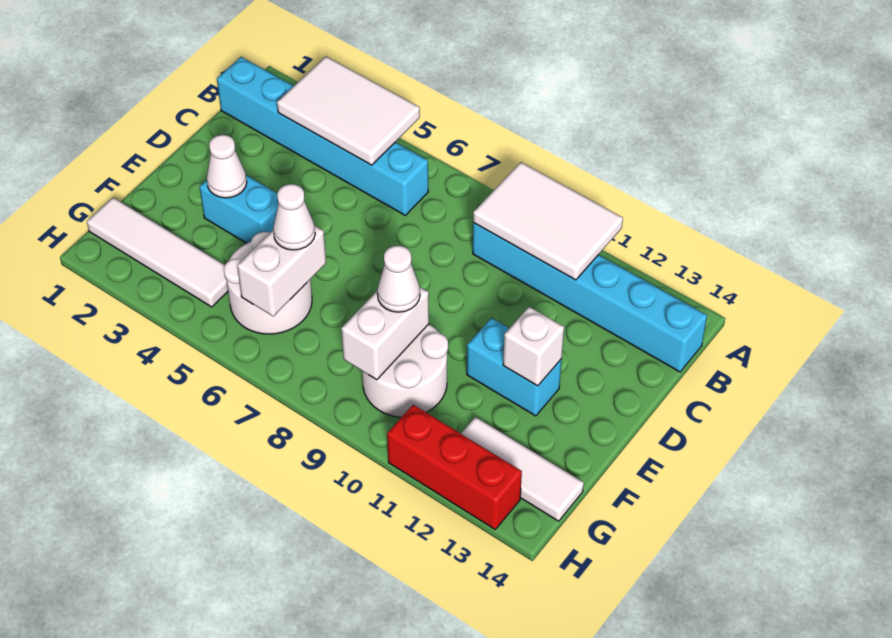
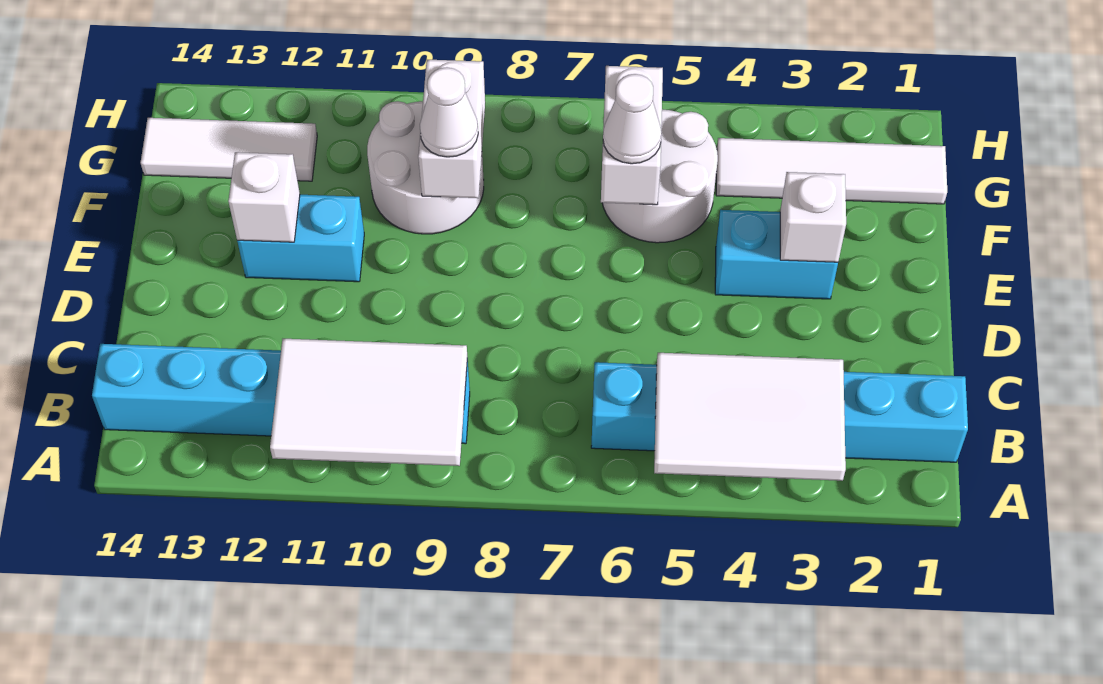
white cone E3 level 2 -> white brick E3 level 2
red brick H11:H13 level 1 -> none

